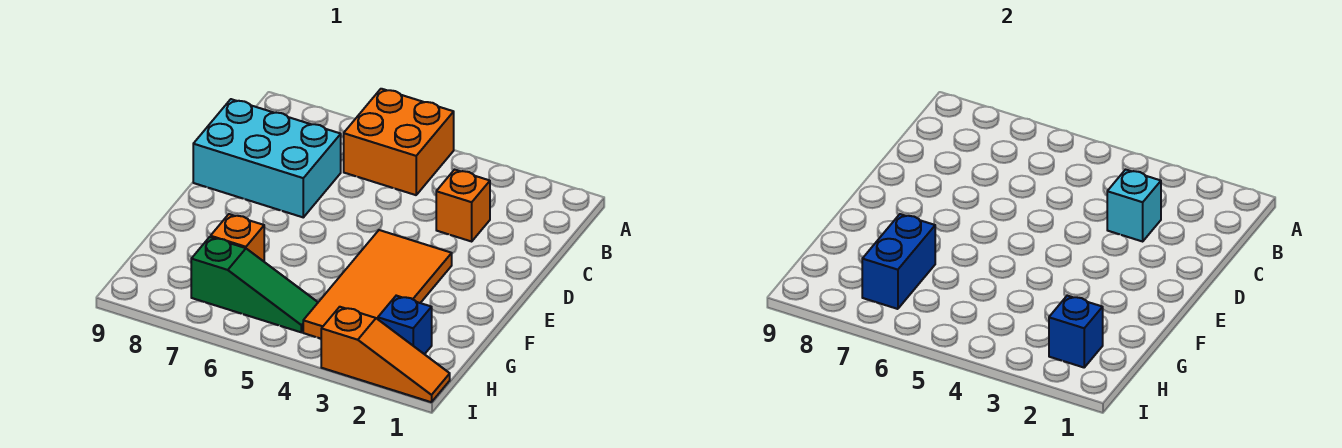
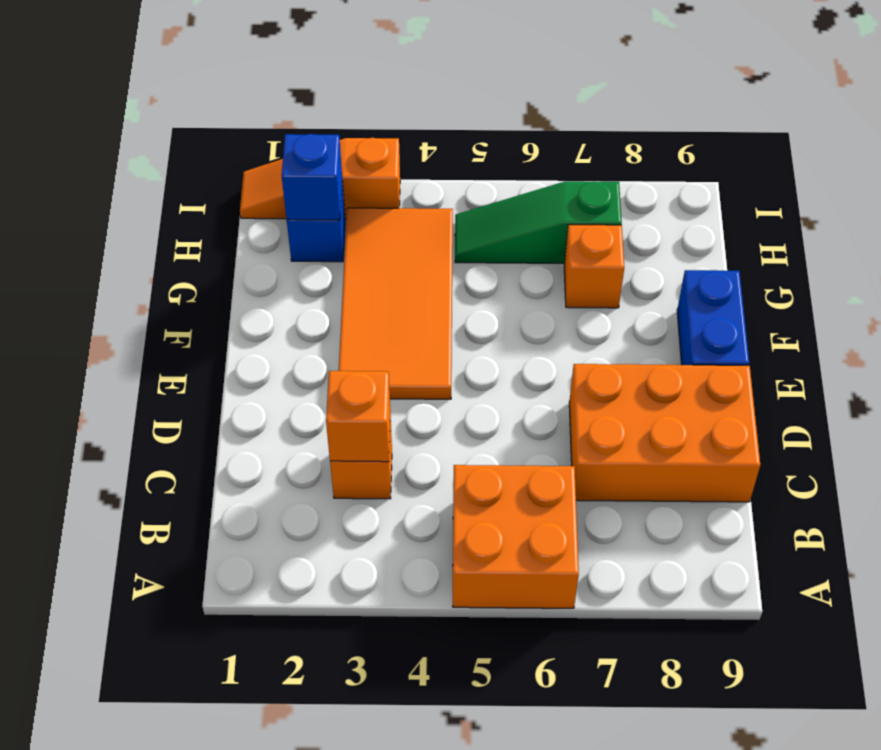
cyan brick C3 level 2 -> orange brick C3 level 2
cyan brick C7:D9 level 1 -> orange brick C7:D9 level 1
blue brick G7:H7 level 2 -> blue brick E9:F9 level 1

